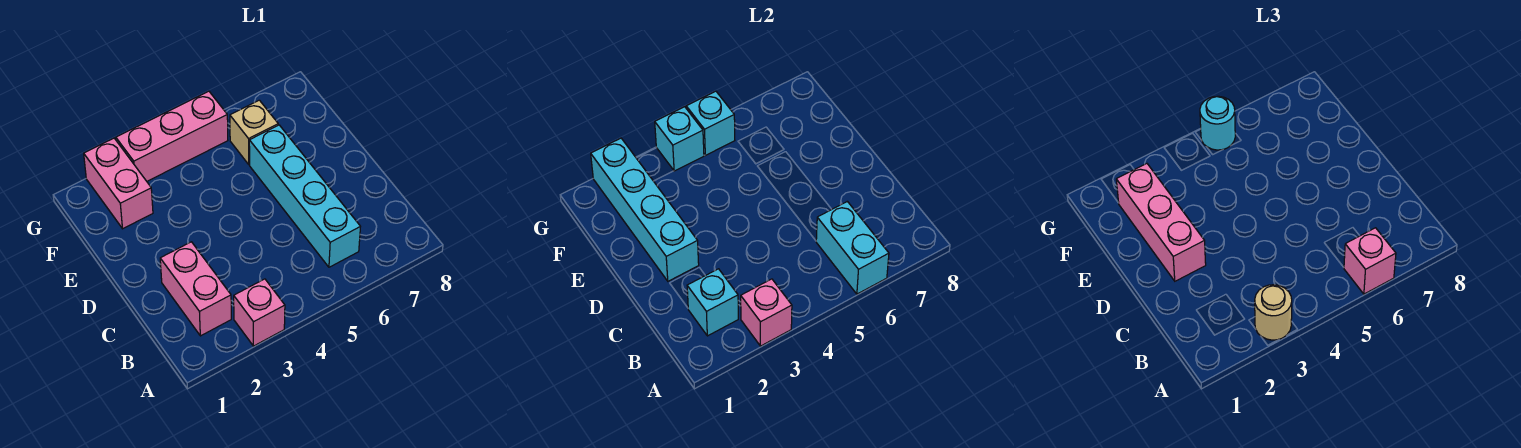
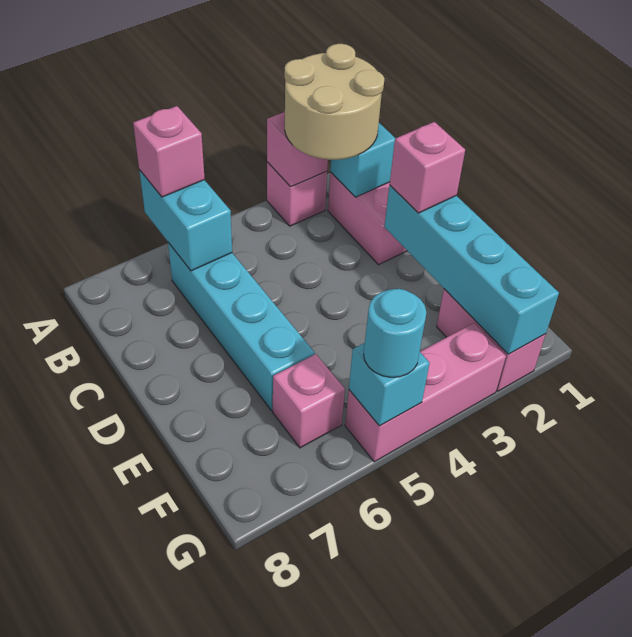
tan round brick A3 level 3 -> tan round brick A2:B3 level 3
pink brick D2:F2 level 3 -> pink brick D2 level 3
tan brick F6 level 1 -> pink brick F6 level 1
cyan brick G4 level 2 -> none

